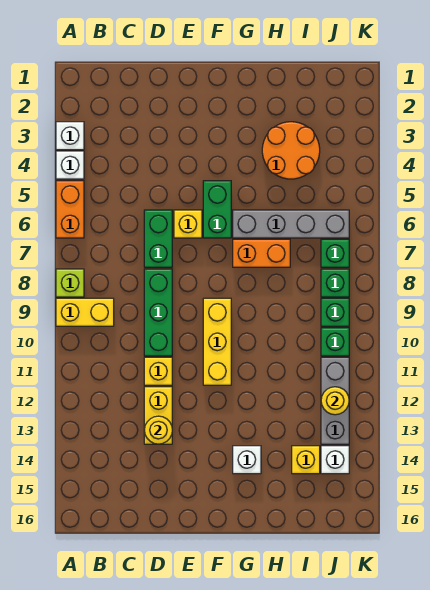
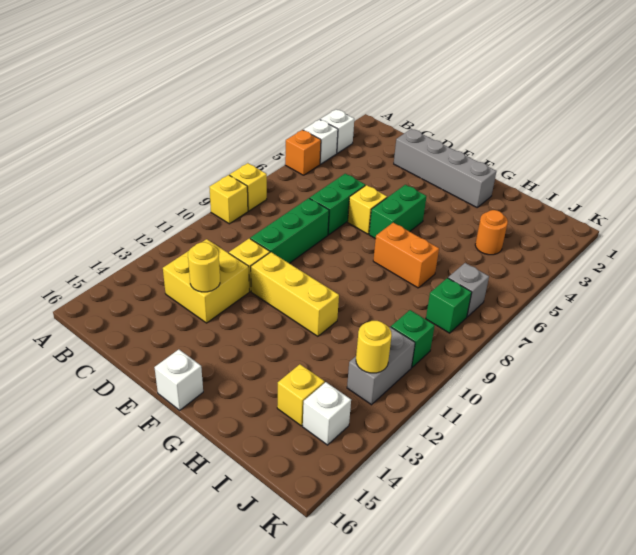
orange brick A5:A6 level 1 -> orange brick A5 level 1
lime brick A8 level 1 -> yellow brick A8 level 1
yellow brick A9:B9 level 1 -> yellow brick A9 level 1
yellow brick D12:D13 level 1 -> yellow brick C12:D13 level 1
yellow brick F9:F11 level 1 -> yellow brick E11:G11 level 1
grey brick G6:J6 level 1 -> grey brick D2:G2 level 1
white brick G14 level 1 -> white brick F16 level 1
orange round brick H3:I4 level 1 -> orange round brick I4 level 1
green brick J7 level 1 -> grey brick J7 level 1
green brick J9 level 1 -> none
grey brick J11:J13 level 1 -> grey brick J11:J12 level 1

